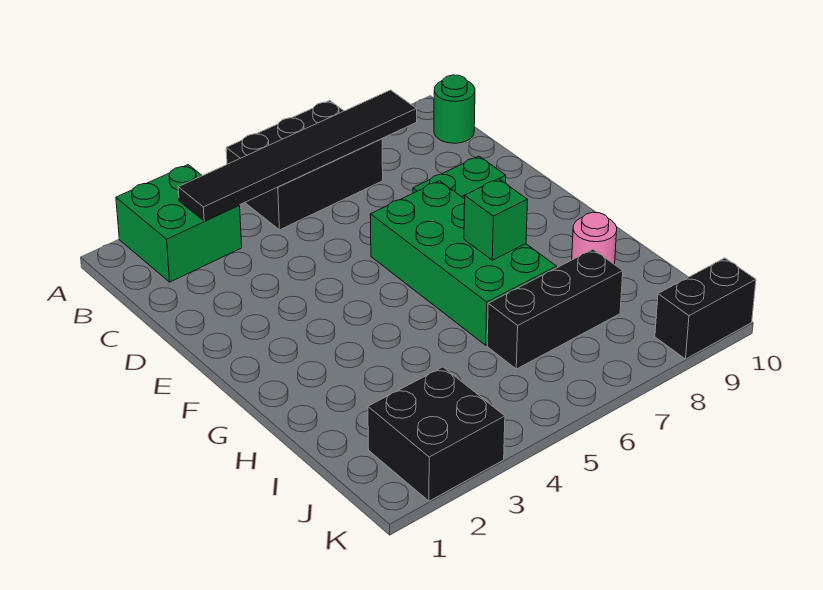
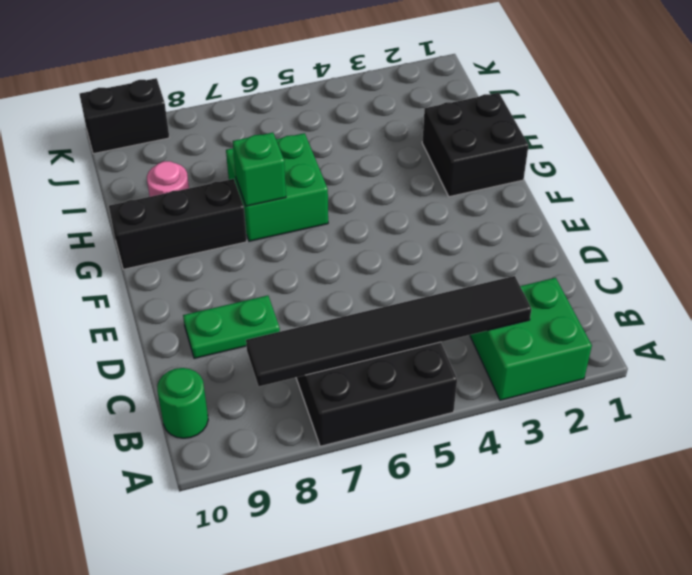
green brick E6:H7 level 1 -> green brick G6:H7 level 1
black brick I6:I8 level 1 -> black brick G8:G10 level 1
black brick J2:K3 level 1 -> black brick G1:H2 level 1

